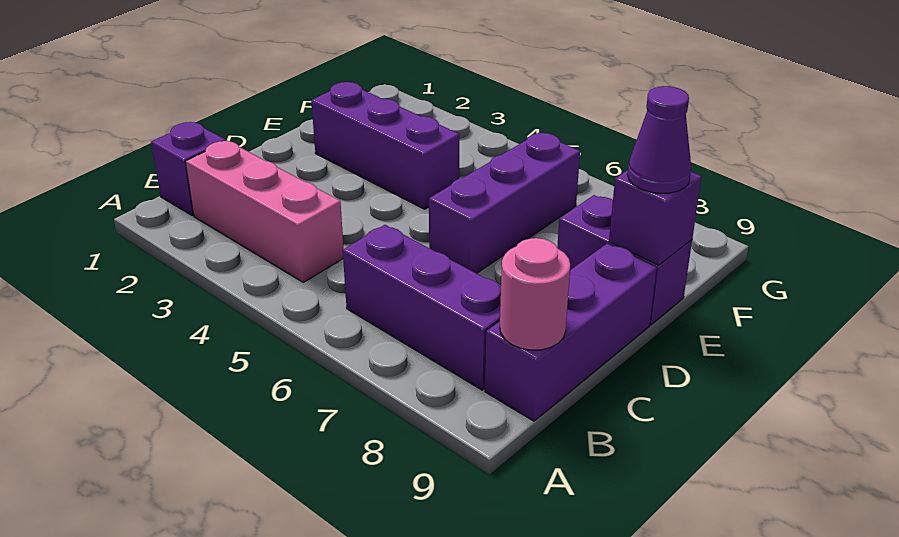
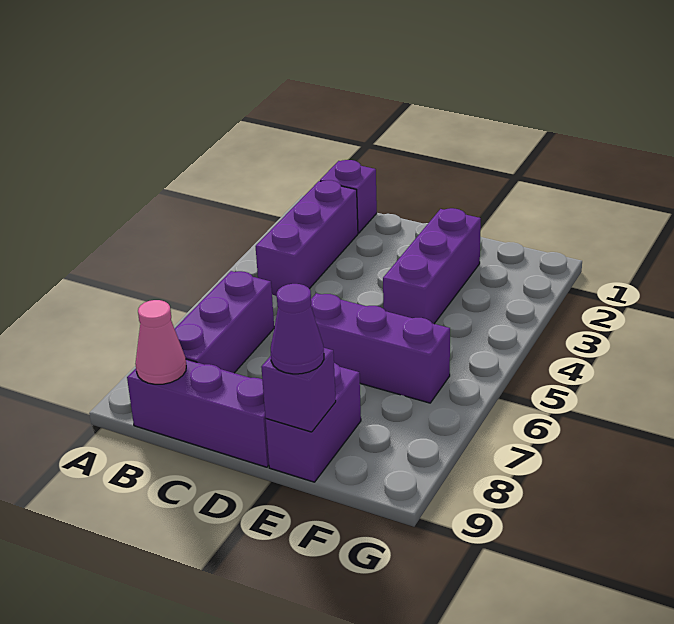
pink brick B2:B4 level 1 -> purple brick B2:B4 level 1
pink round brick B9 level 2 -> pink cone B9 level 2

